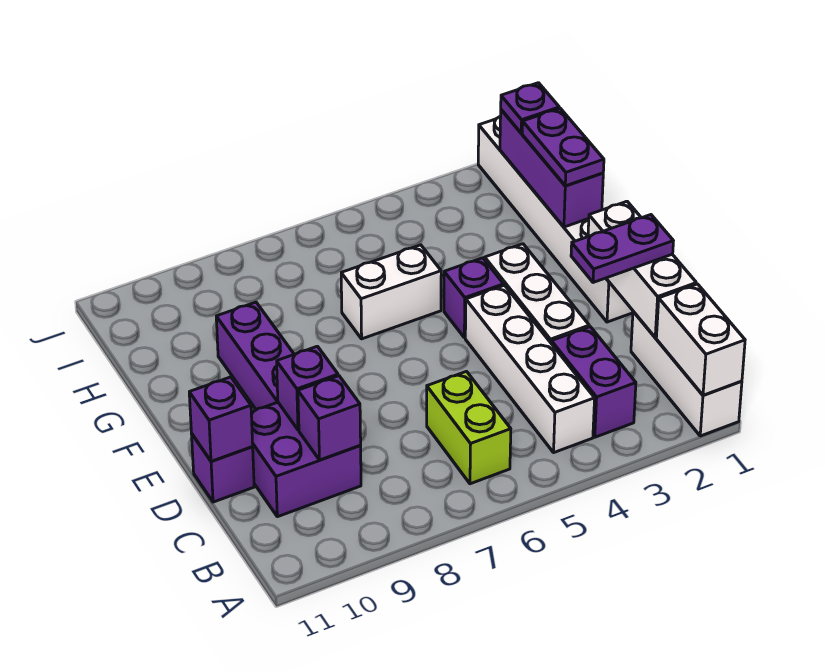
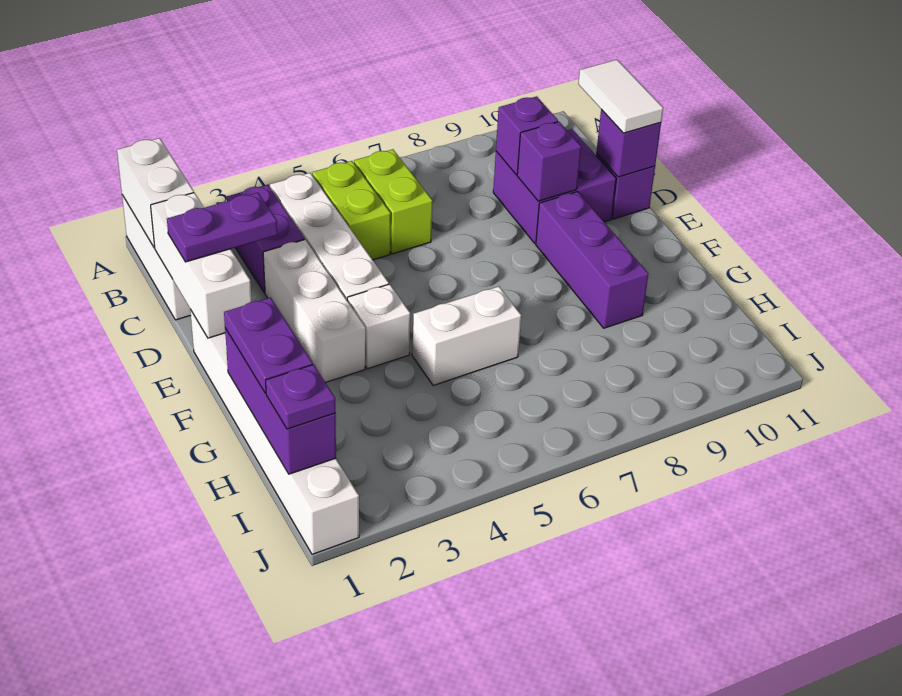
none -> lime brick B5:C5 level 1
none -> white tile C11:D11 level 3
purple brick F4 level 1 -> white brick F4 level 1

